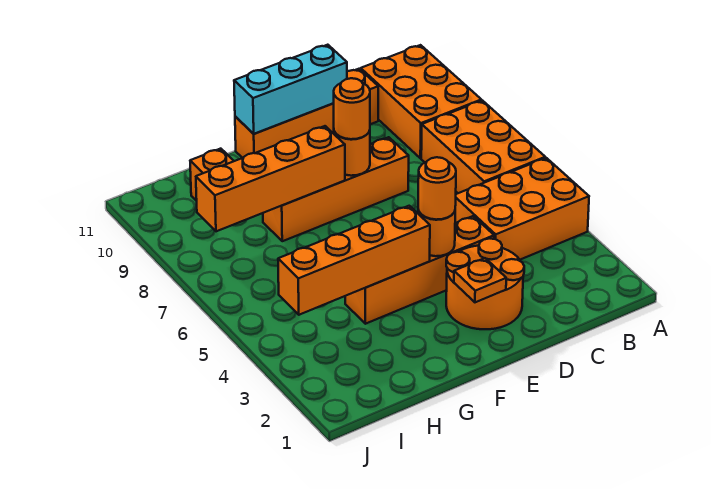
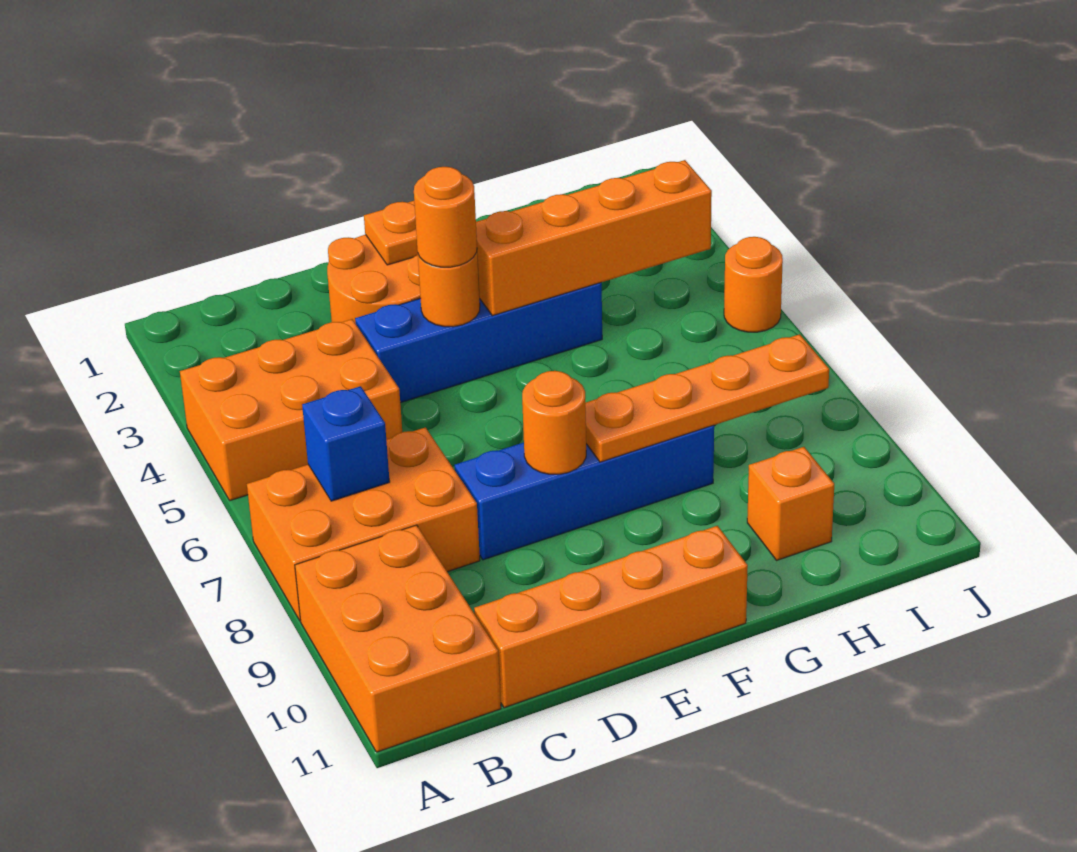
orange brick A6:B8 level 1 -> orange brick A7:C8 level 1
none -> blue brick B7 level 2
orange brick D4:G4 level 1 -> blue brick D4:G4 level 1
orange brick D8:G8 level 1 -> blue brick D8:G8 level 1
cyan brick D11:F11 level 2 -> none
orange round brick E8 level 3 -> orange round brick J5 level 1
orange brick F8:I8 level 2 -> orange plate F8:I8 level 2

